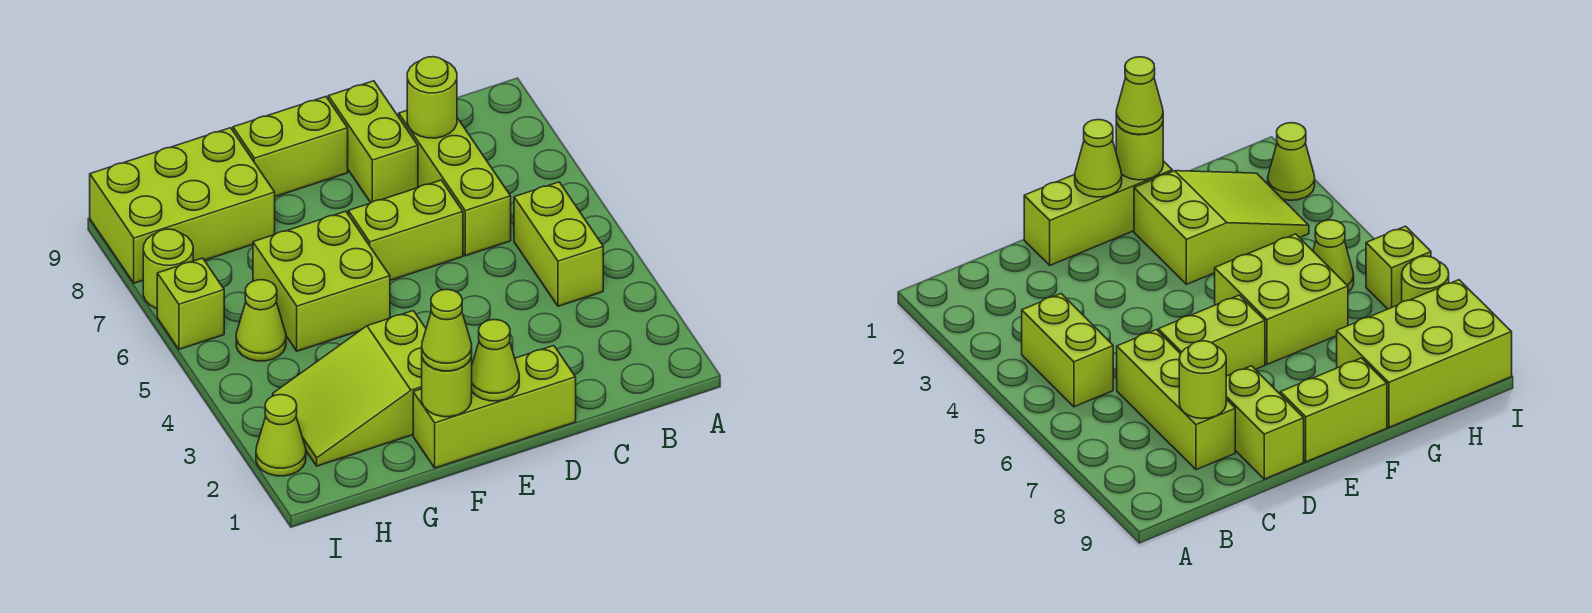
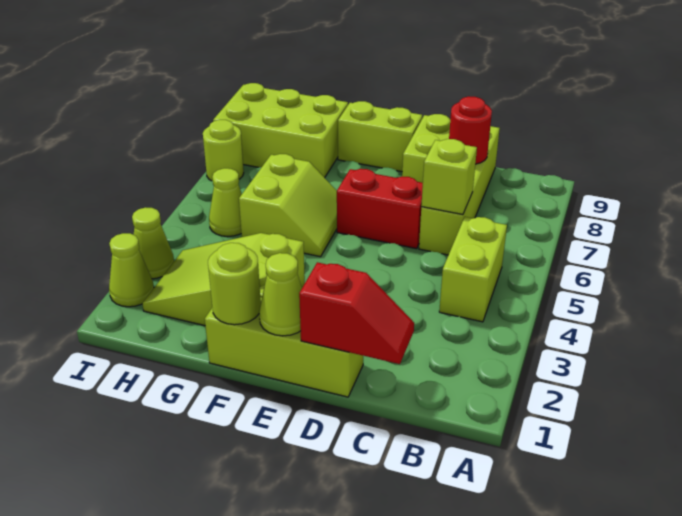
none -> red slope C1:D1 level 2 top D
lime brick C6:C8 level 1 -> lime brick C6:C9 level 1
lime round brick C8 level 2 -> red round brick C8 level 2
lime brick D6:E6 level 1 -> red brick D6:E6 level 1
lime cone F1 level 3 -> lime cone I3 level 1
lime brick F5:G6 level 1 -> lime slope F5:G6 level 1 top G
lime brick I6 level 1 -> lime brick C6 level 2

